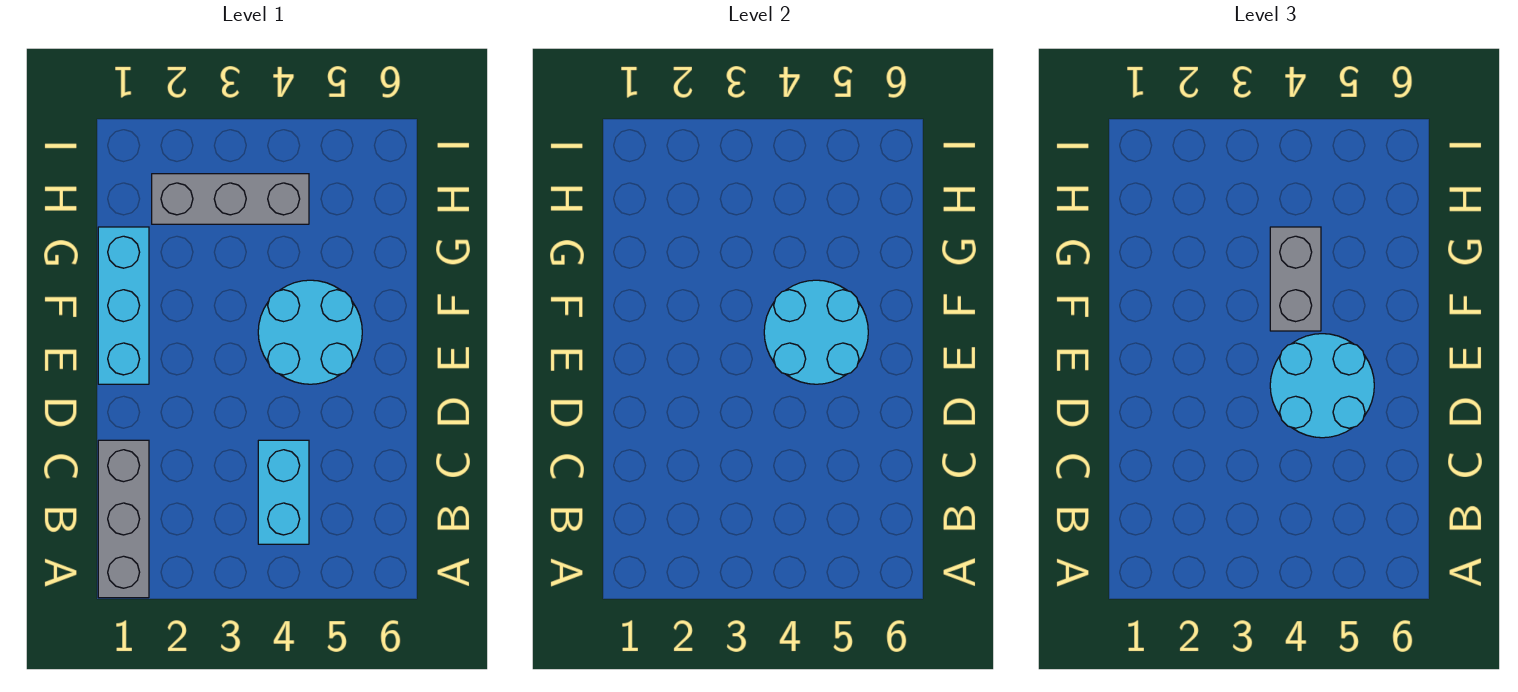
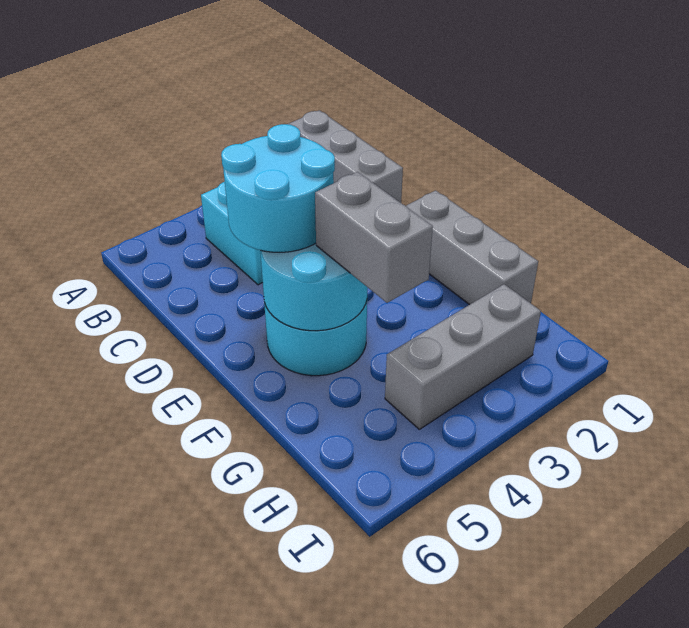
cyan brick E1:G1 level 1 -> grey brick E1:G1 level 1

